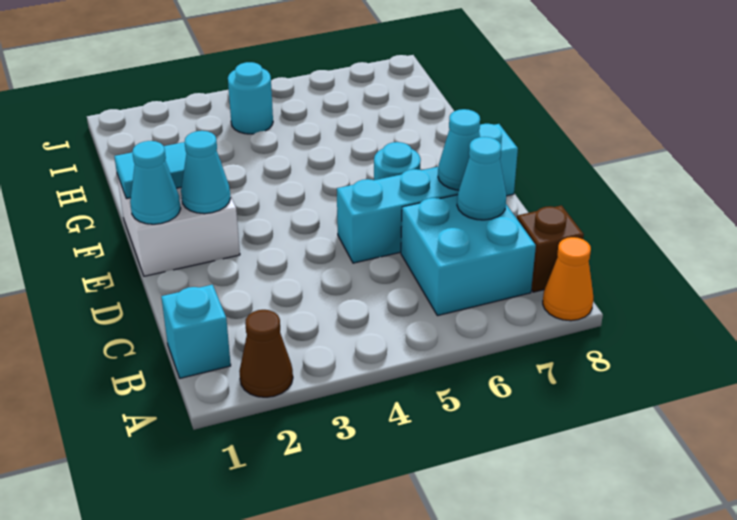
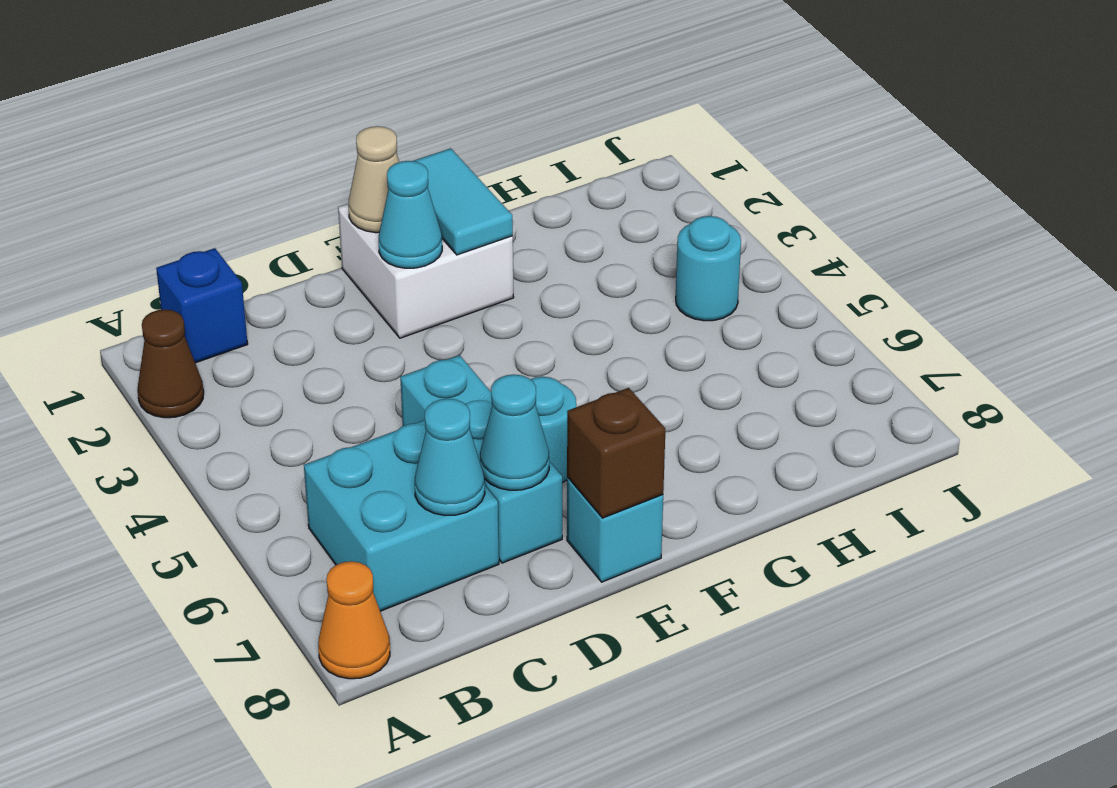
cyan brick B1 level 1 -> blue brick B1 level 1
brown brick B8 level 1 -> brown brick E8 level 2
cyan cone E1 level 2 -> tan cone E1 level 2

